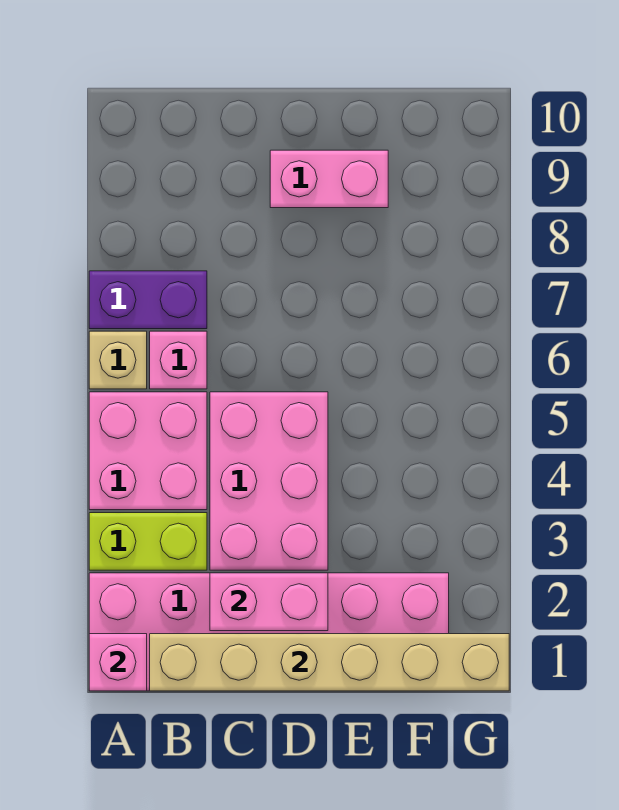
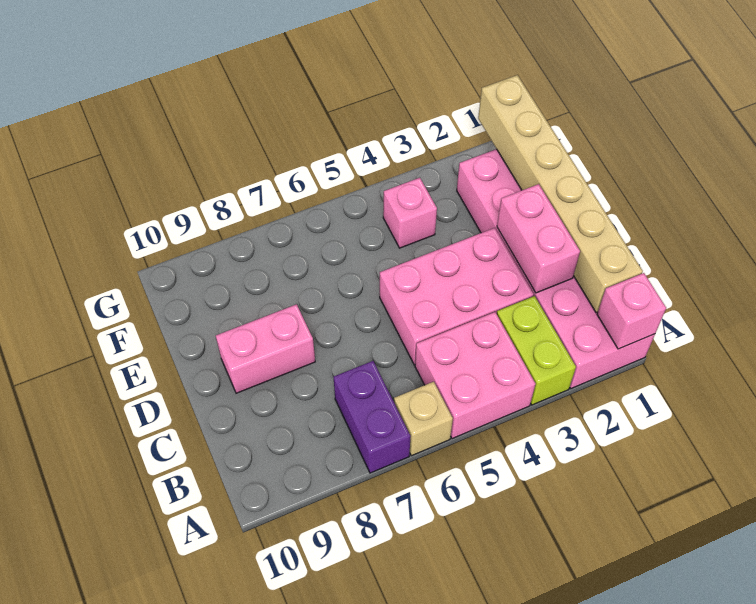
pink brick B6 level 1 -> pink brick F4 level 1
pink brick D9:E9 level 1 -> pink brick D8:D9 level 1

